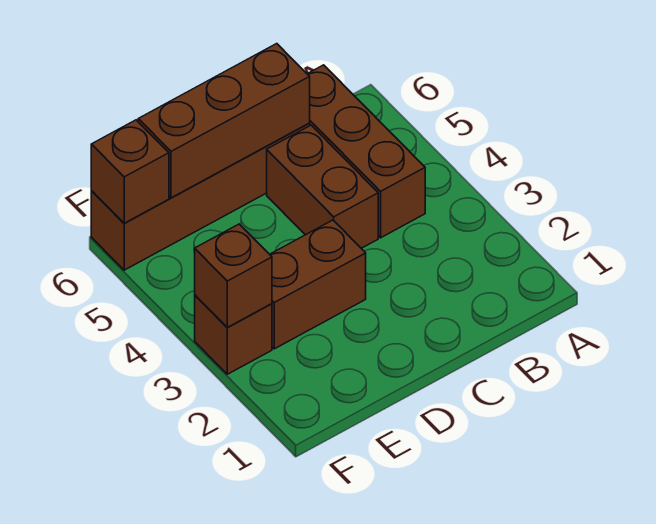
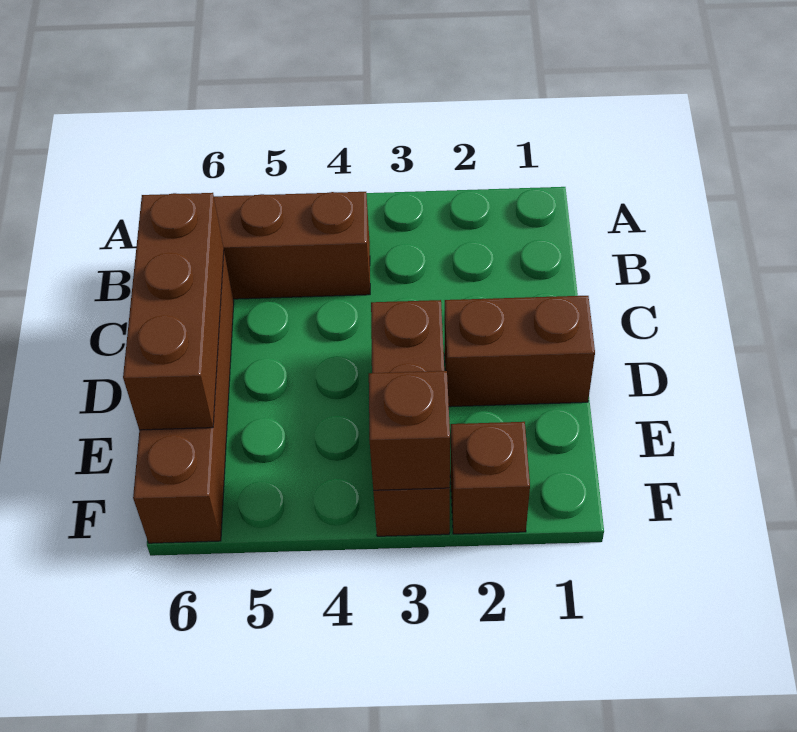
brown brick C4:C5 level 1 -> brown brick D1:D2 level 1
brown brick F6 level 2 -> brown brick F2 level 1

